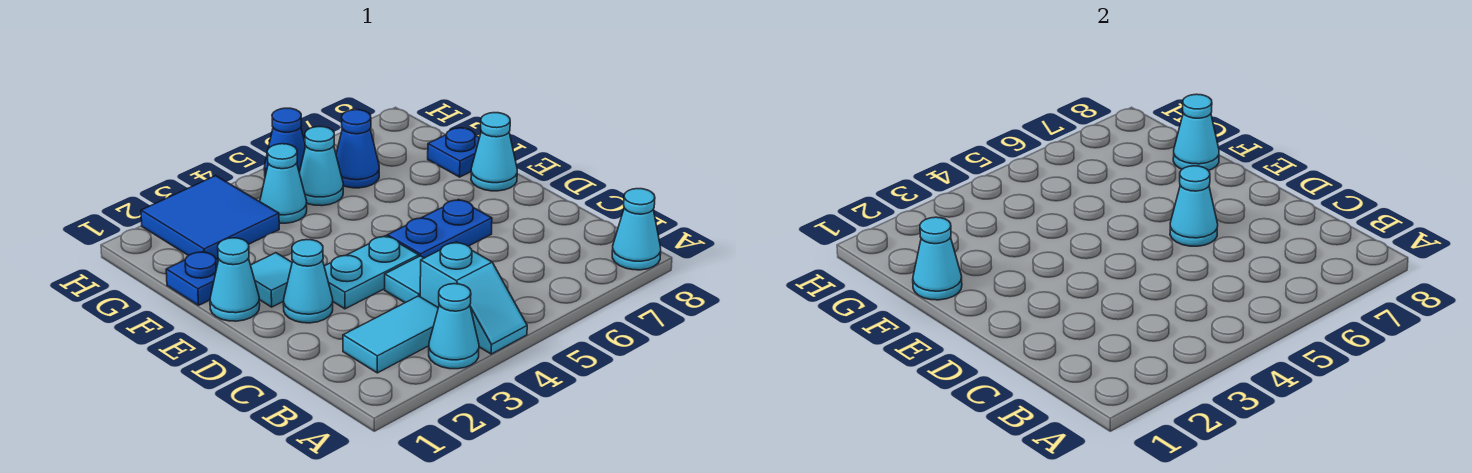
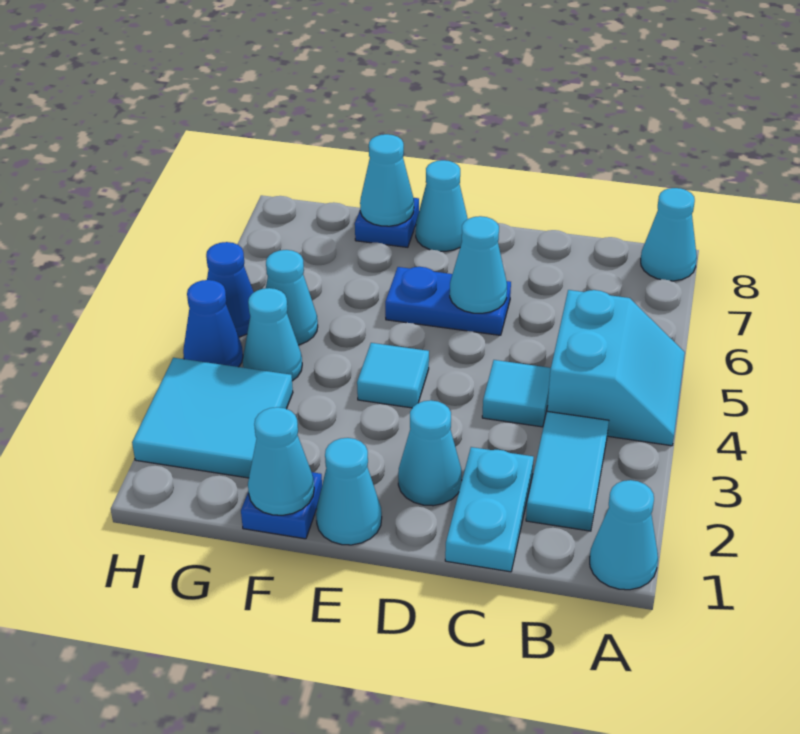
cyan cone A3 level 1 -> cyan cone A1 level 1
cyan slope A4:B4 level 1 top B -> cyan slope A4:B5 level 1 top B
cyan plate D3:D4 level 1 -> cyan plate C1:C2 level 1
blue plate D5:D6 level 1 -> blue plate D6:E6 level 1
cyan tile E2 level 1 -> cyan tile E4 level 1
blue tile G2:H3 level 1 -> cyan tile G2:H3 level 1
blue cone G6 level 1 -> blue cone H4 level 1

